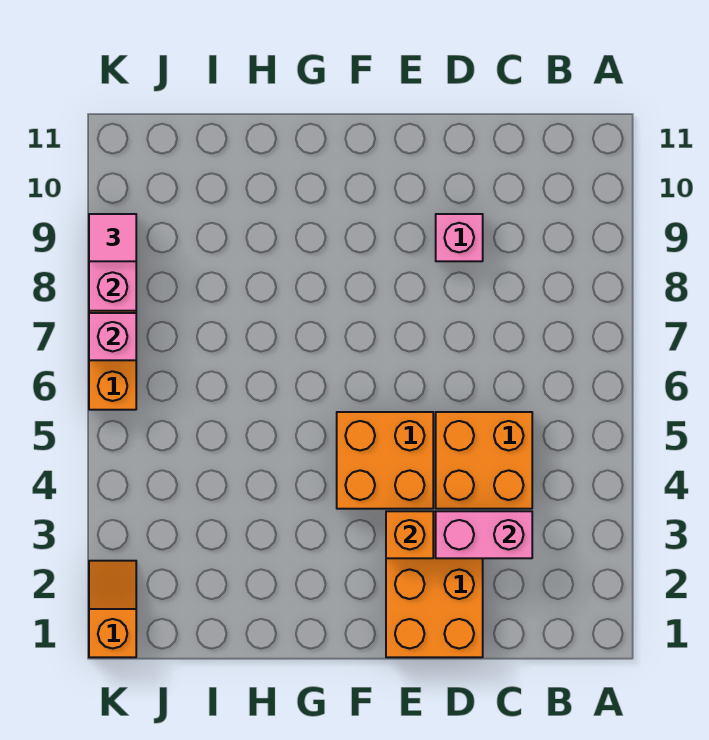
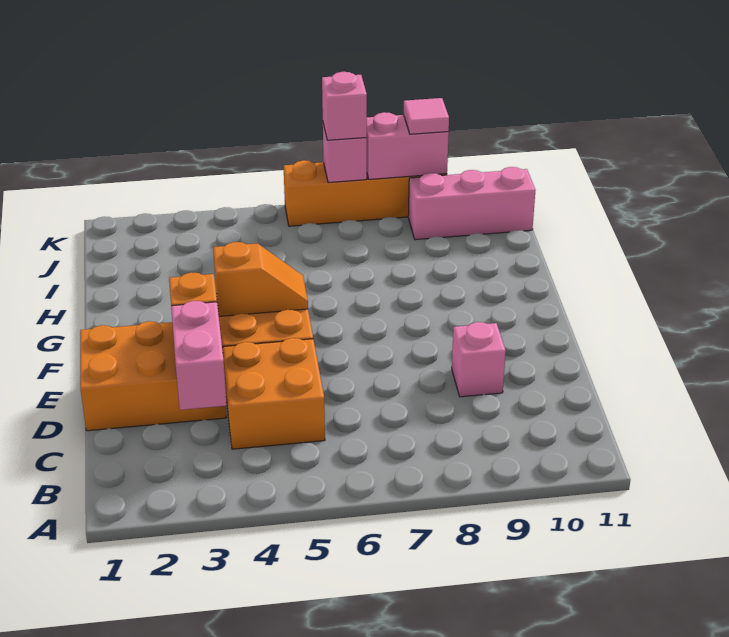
none -> pink brick J9:J11 level 1
orange slope K1:K2 level 1 top 1 -> orange slope F4:F5 level 2 top 4
none -> pink brick K7 level 3

